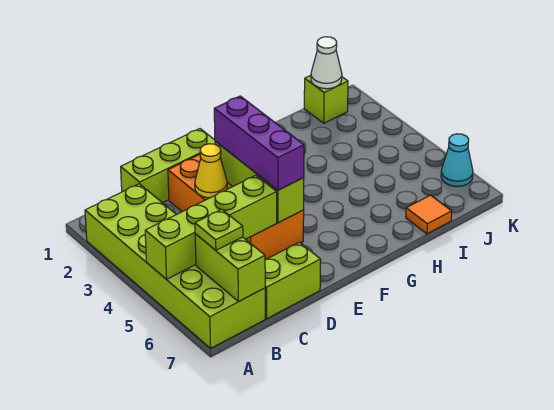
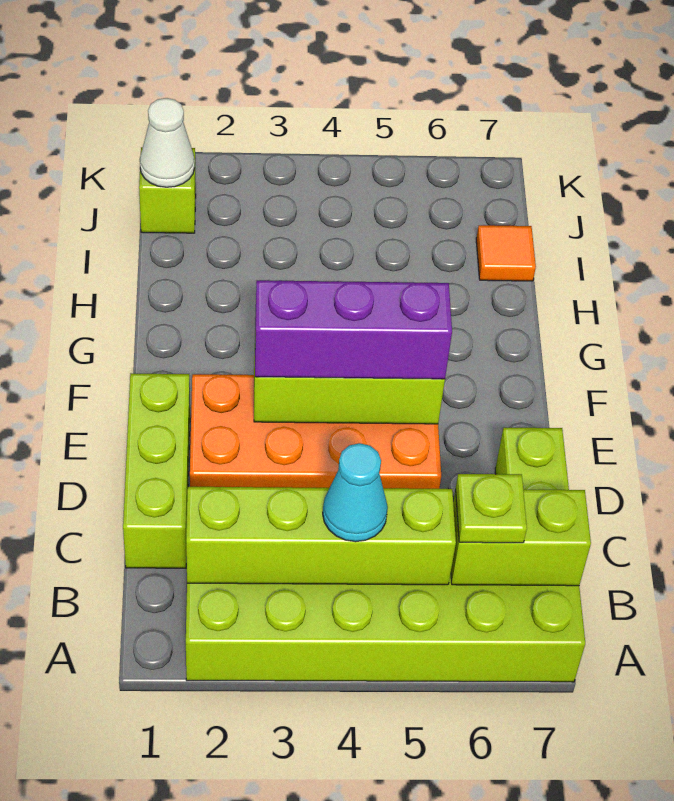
lime brick A5:D5 level 2 -> lime brick B2:B5 level 2
yellow cone D3 level 2 -> none
cyan cone K6 level 1 -> cyan cone B4 level 3

